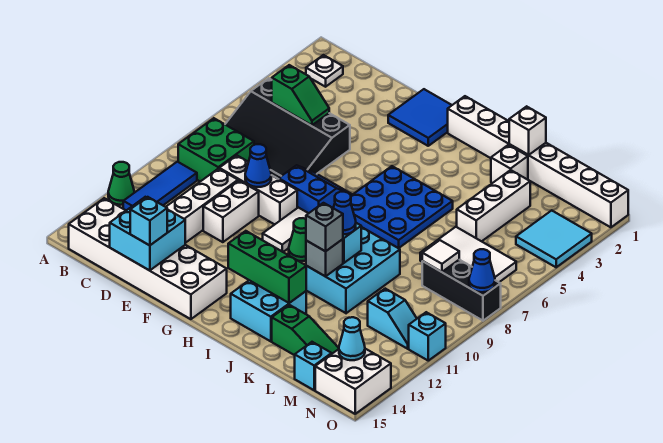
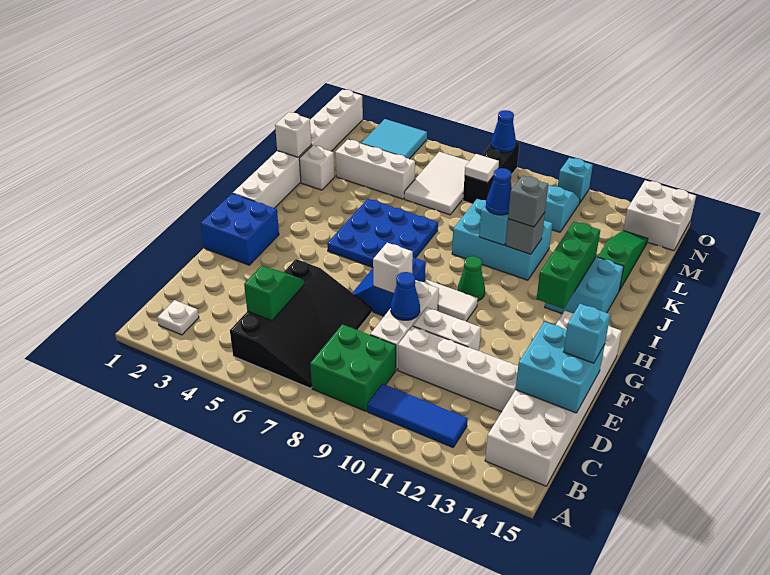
green cone A12 level 1 -> none
blue tile F1:G2 level 1 -> blue brick F1:G2 level 1
none -> white brick F8 level 2
cyan brick M15 level 1 -> none
cyan cone N14 level 2 -> none

